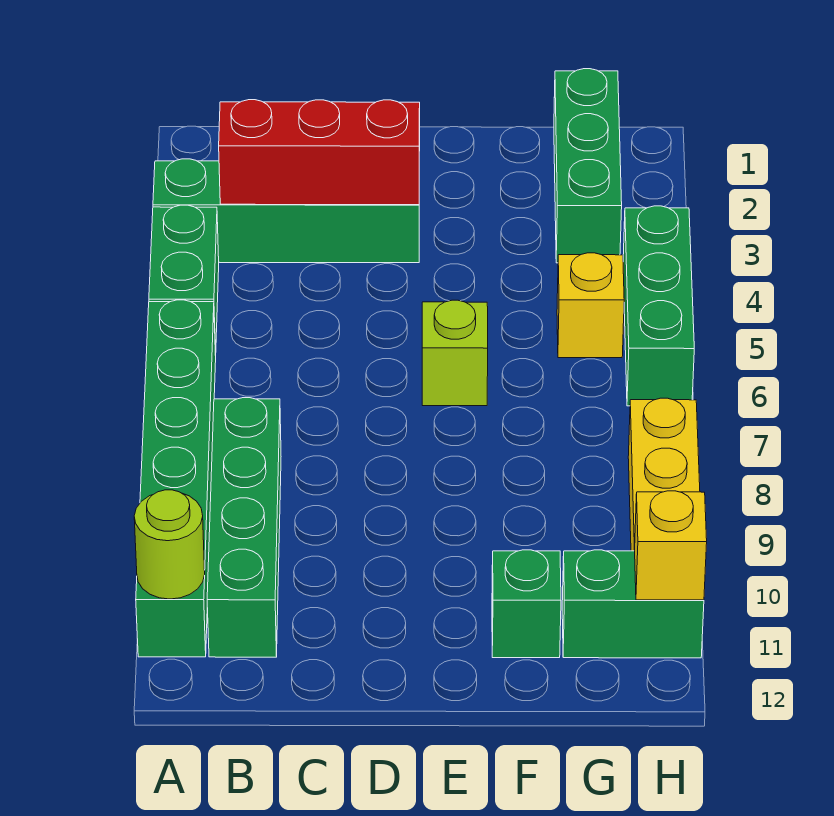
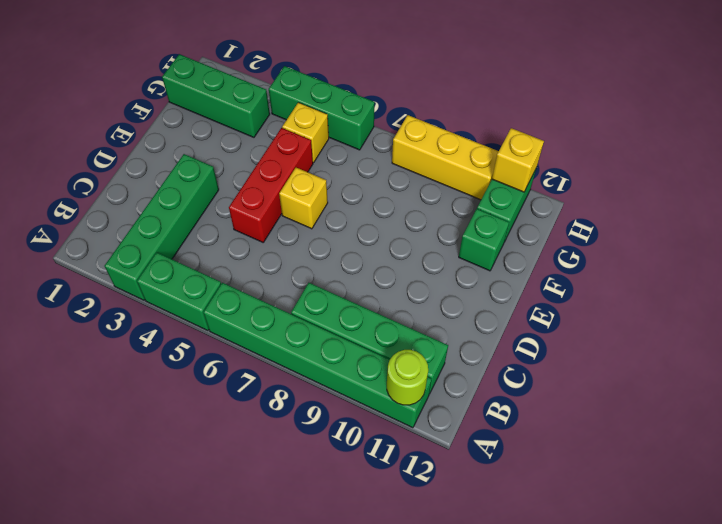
red brick B3:D3 level 2 -> red brick D5:F5 level 1
lime brick E6 level 1 -> yellow brick E6 level 1

